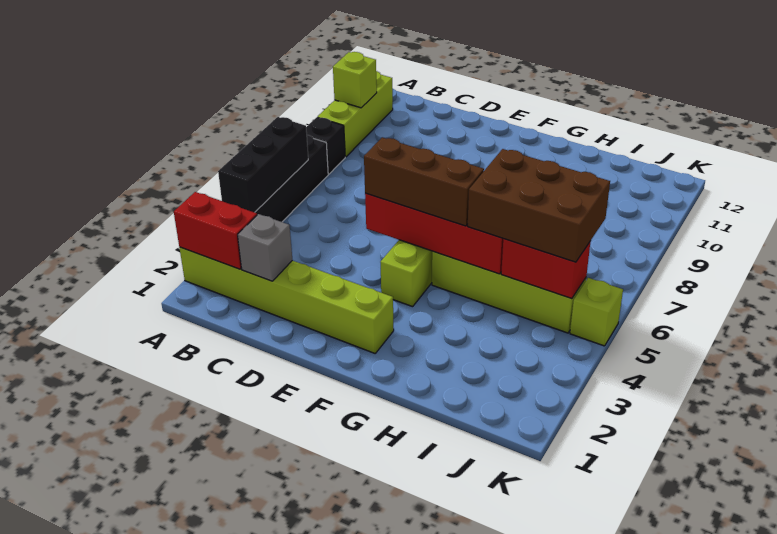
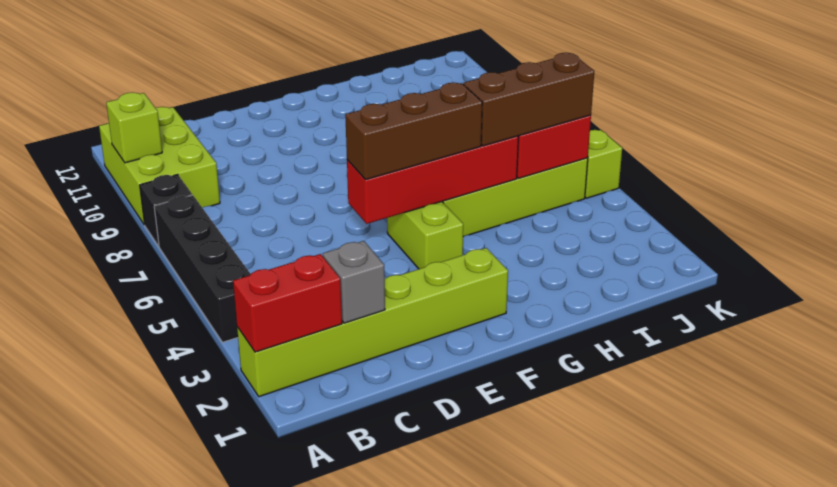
black brick A4:A6 level 2 -> none
lime brick A9:A11 level 1 -> lime brick A9:B11 level 1
brown brick H5:J6 level 3 -> brown brick H5:J5 level 3

